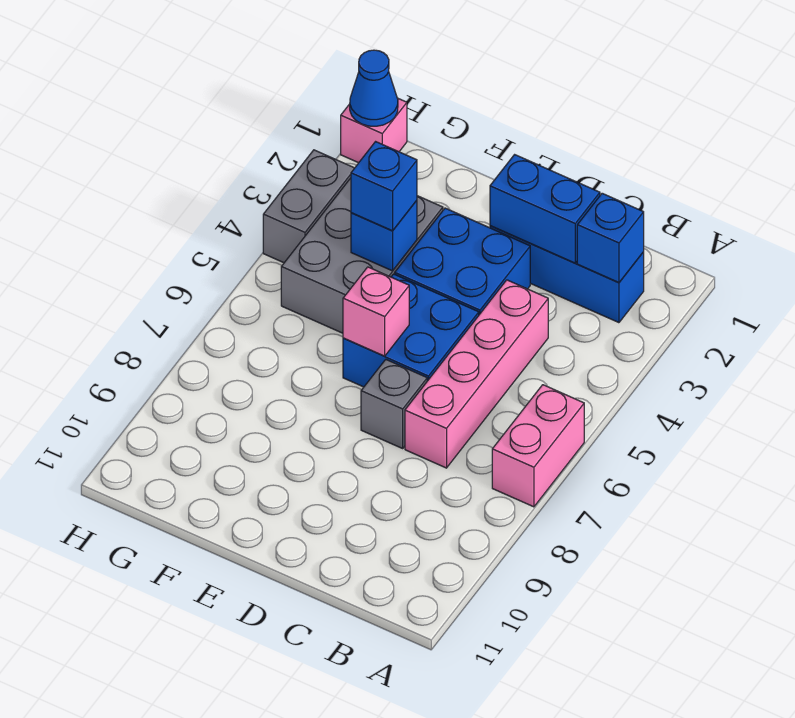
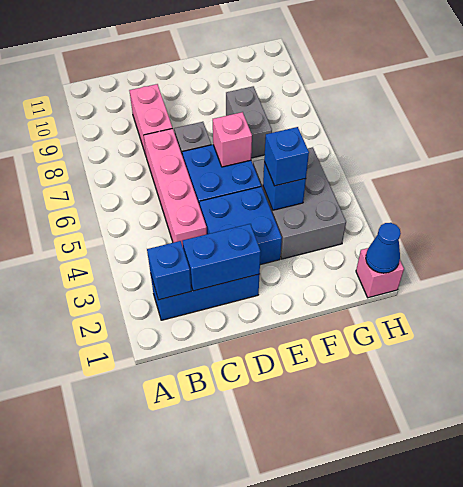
pink brick A6:A7 level 1 -> pink brick C8:C9 level 1
grey brick H3:H4 level 1 -> grey brick F7:F8 level 1

